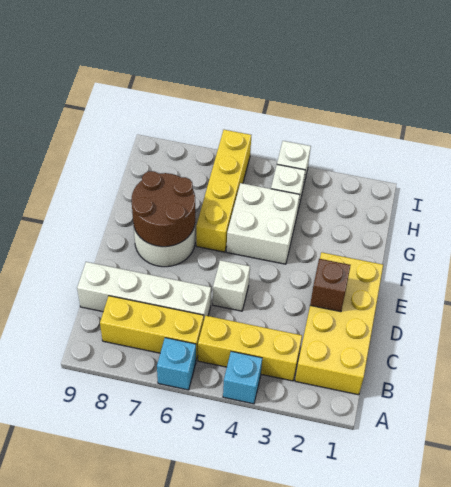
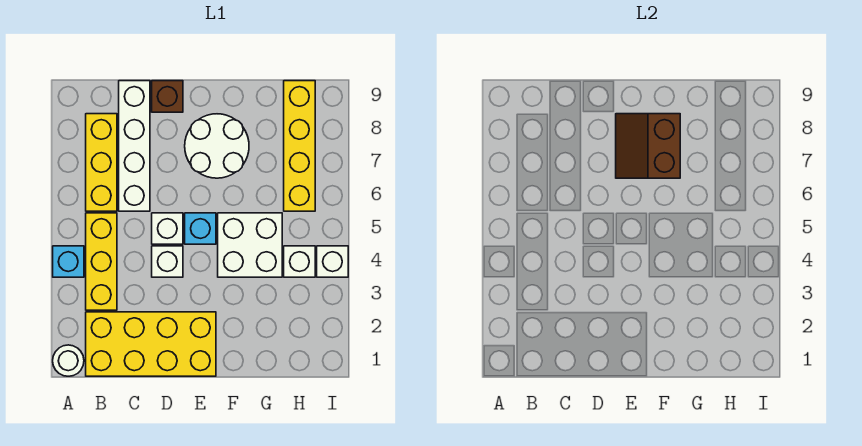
none -> white round brick A1 level 1
cyan brick A6 level 1 -> cyan brick E5 level 1
brown brick D2 level 2 -> brown brick D9 level 1
none -> white brick D4 level 1
brown round brick E7:F8 level 2 -> brown slope E7:F8 level 2 top F
yellow brick F6:I6 level 1 -> yellow brick H6:H9 level 1

